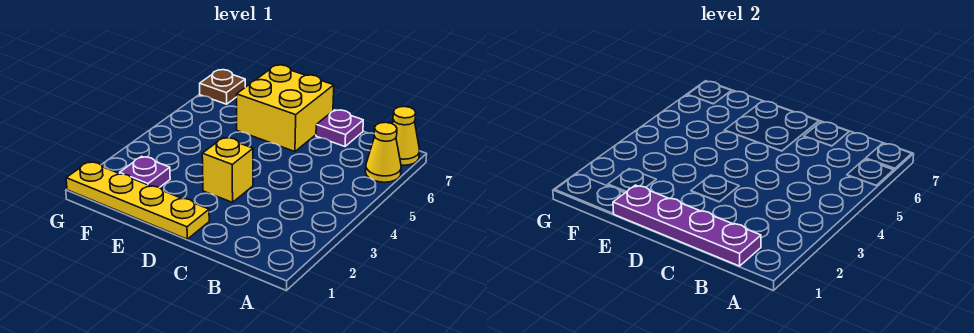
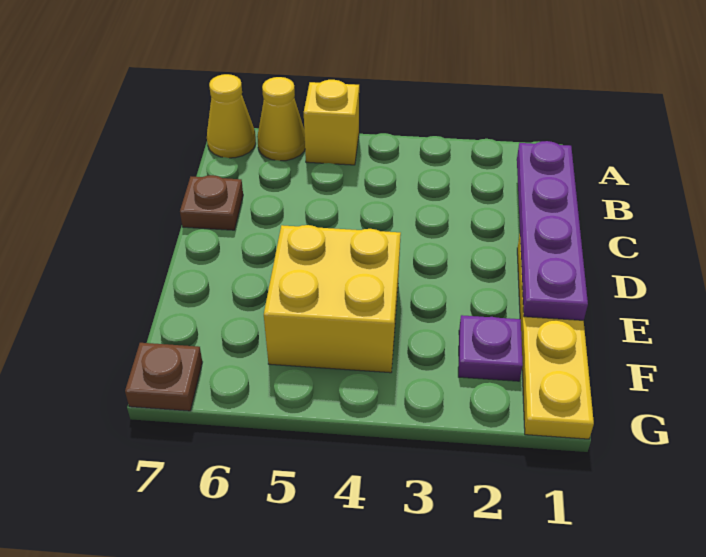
purple plate C7 level 1 -> brown plate C7 level 1
yellow brick D3 level 1 -> yellow brick A5 level 1
yellow brick D6:E7 level 1 -> yellow brick E4:F5 level 1

